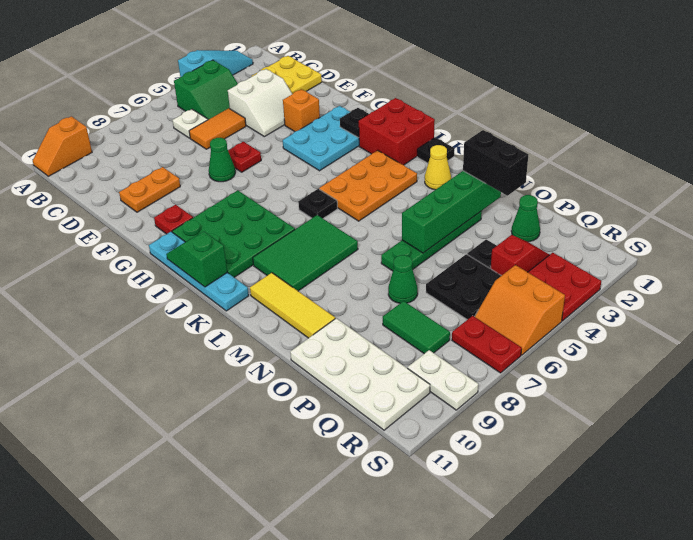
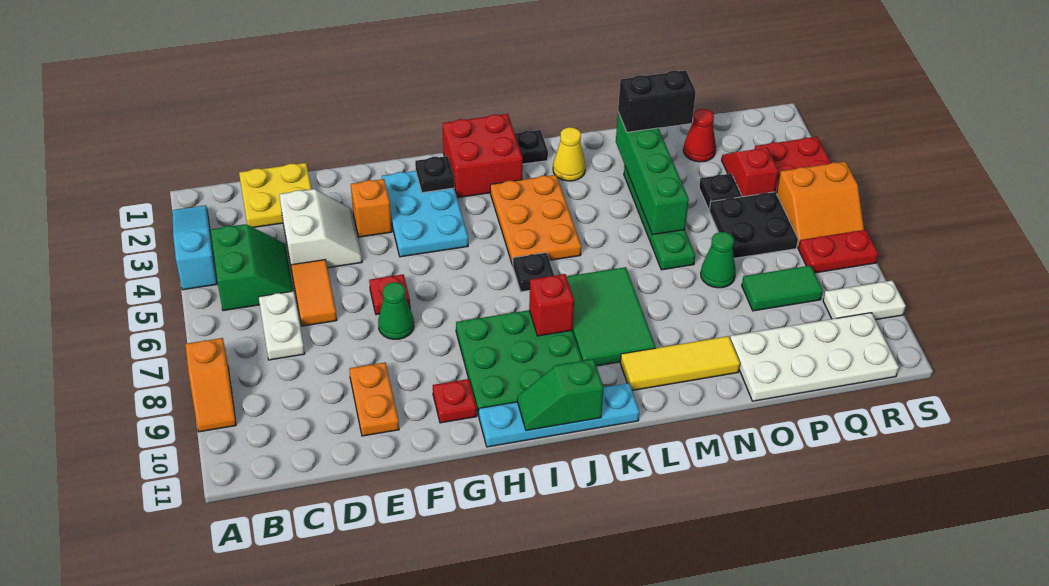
orange slope A10:A11 level 1 top 10 -> orange slope A8:A9 level 1 top 8
white plate C6 level 1 -> white plate C6:C7 level 1
none -> red brick J8 level 2
green cone P2 level 1 -> red cone P2 level 1

